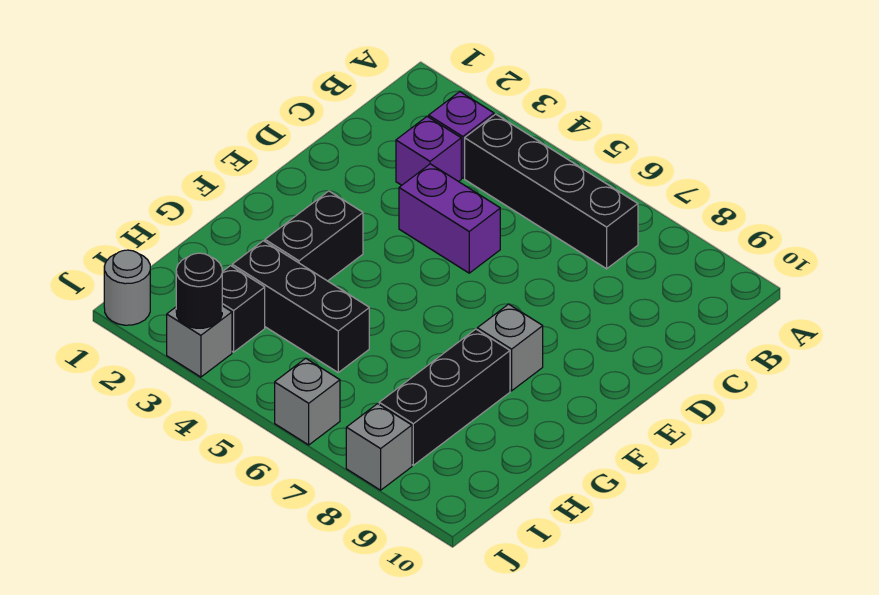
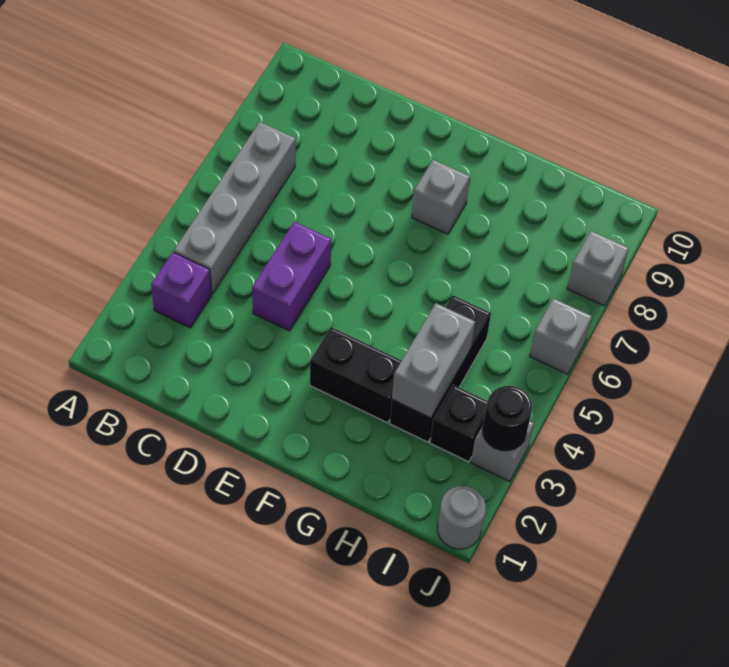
black brick B4:B7 level 1 -> grey brick B4:B7 level 1
purple brick C3 level 1 -> none
black brick G8:I8 level 1 -> none
none -> grey brick H3:H4 level 2

